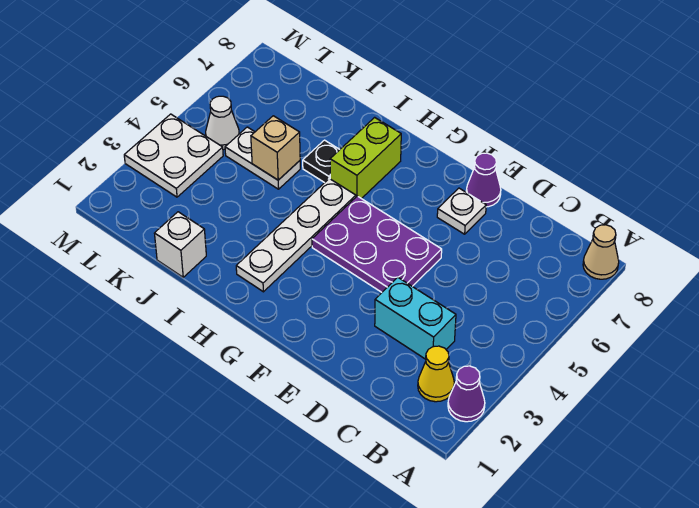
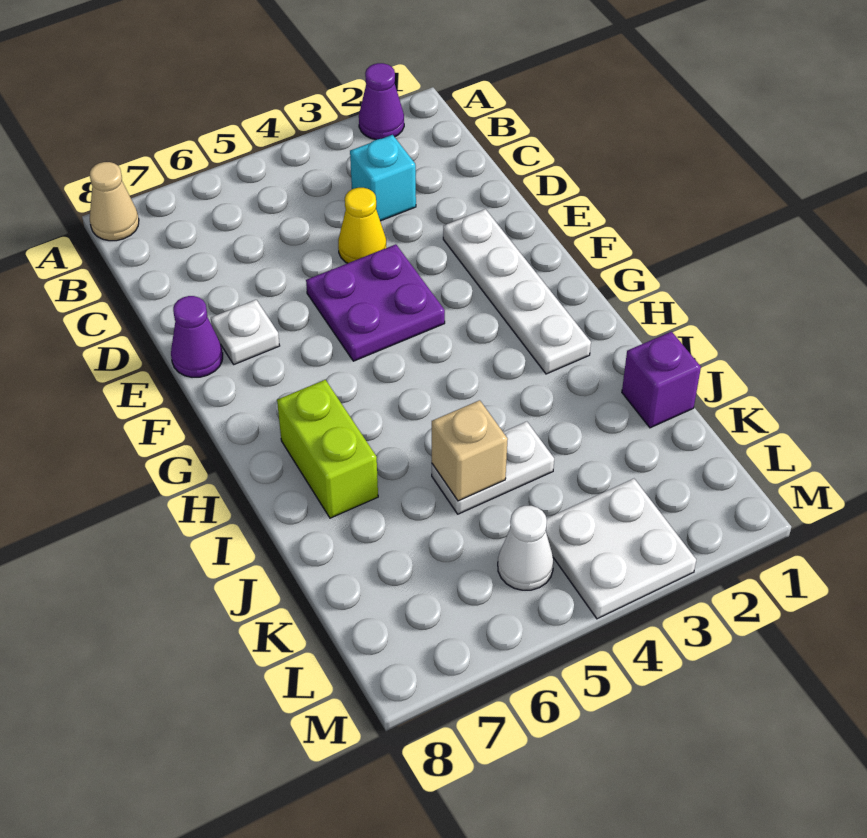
yellow cone B2 level 1 -> yellow cone D4 level 1
cyan brick C3:D3 level 1 -> cyan brick C3 level 1
purple plate E4:G5 level 1 -> purple plate E4:F5 level 1
white plate H2:H5 level 1 -> white plate E2:H2 level 1
lime brick H6:H7 level 1 -> lime brick H7:I7 level 1
black plate I6 level 1 -> none
white brick J1 level 1 -> purple brick J1 level 1
white plate J5:K5 level 1 -> white plate J4:J5 level 1

